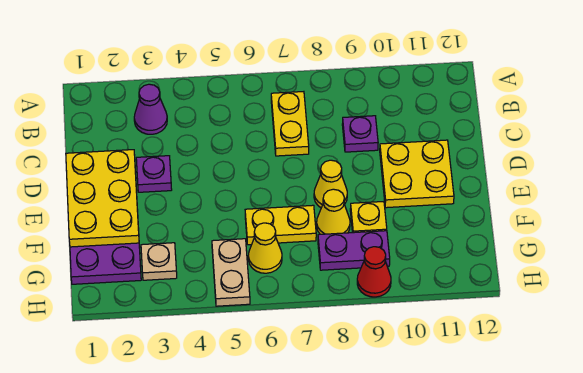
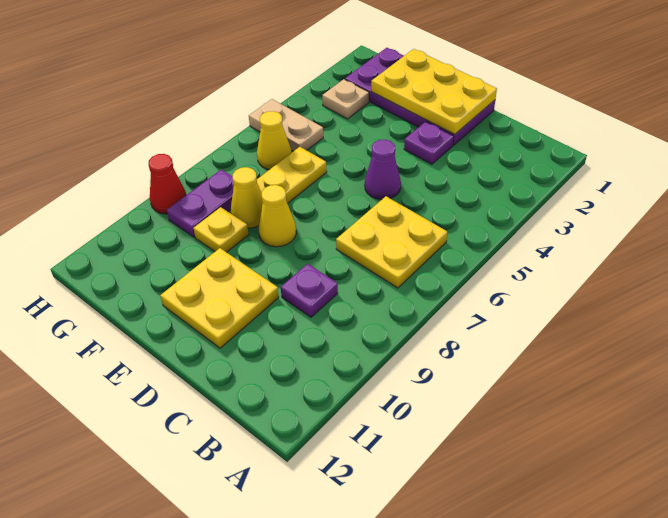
purple cone B3 level 1 -> purple cone D5 level 1
yellow plate B7:C7 level 1 -> yellow plate B6:C7 level 1

